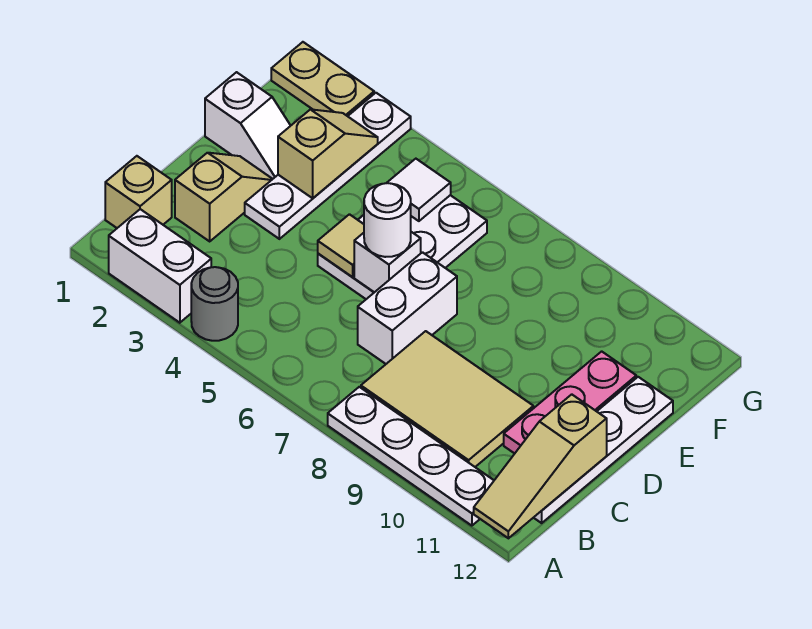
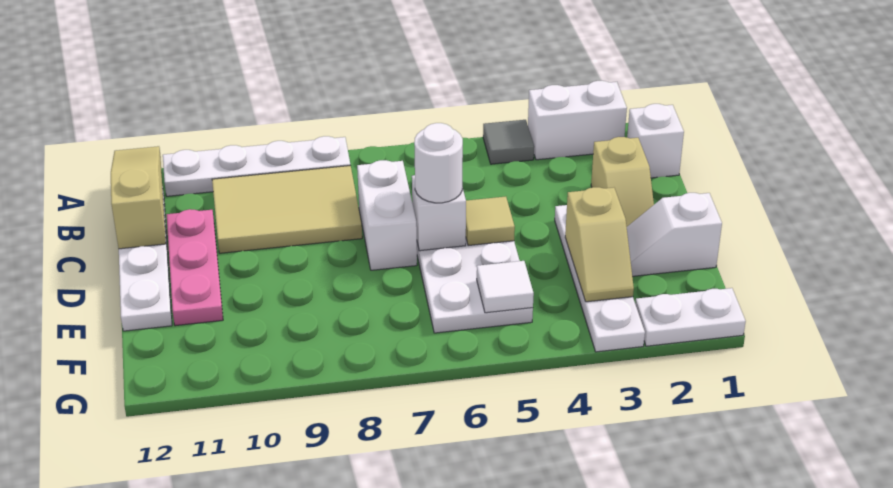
grey round brick A4 level 1 -> grey tile A4 level 1
tan brick B1 level 1 -> white brick B1 level 1
tan plate G1:G2 level 1 -> white plate G1:G2 level 1

